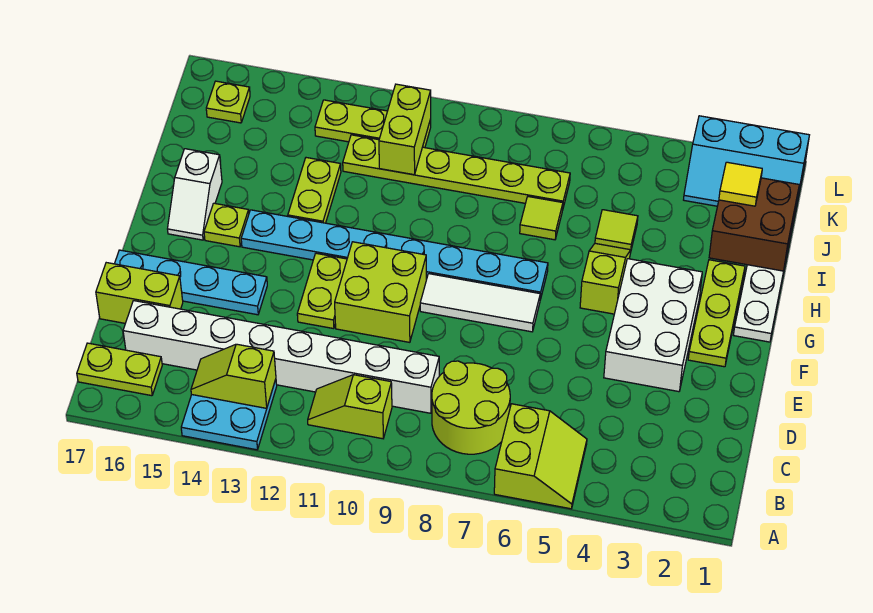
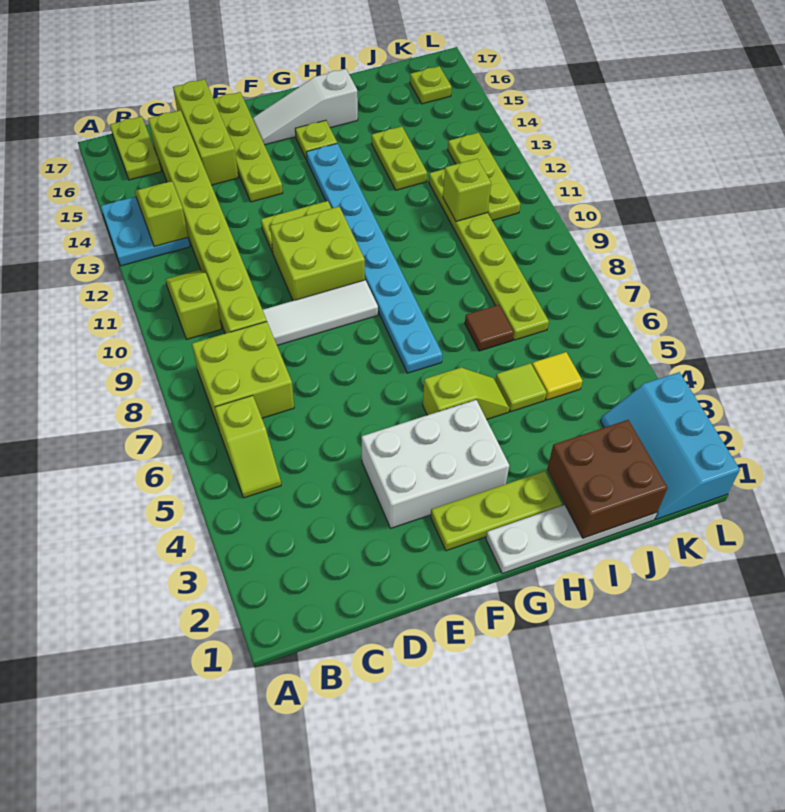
lime slope A5:B6 level 1 top 6 -> lime slope B5:B6 level 1 top 6
lime round brick B7:C8 level 1 -> lime brick B7:C8 level 1
white brick C9:C16 level 1 -> lime brick C9:C16 level 1
lime brick D16:D17 level 1 -> lime brick D15:D17 level 1
cyan plate E14:E17 level 1 -> lime plate E14:E17 level 1
white tile F7:F9 level 1 -> white tile D9:F9 level 1
white slope G16:H16 level 1 top H -> white slope F16:H16 level 1 top H
lime plate H13:I13 level 1 -> lime plate I13:I14 level 1
lime tile I7 level 1 -> brown tile I7 level 1
yellow tile J2 level 3 -> yellow tile J5 level 1
lime brick J11:K11 level 2 -> lime brick J11 level 2

